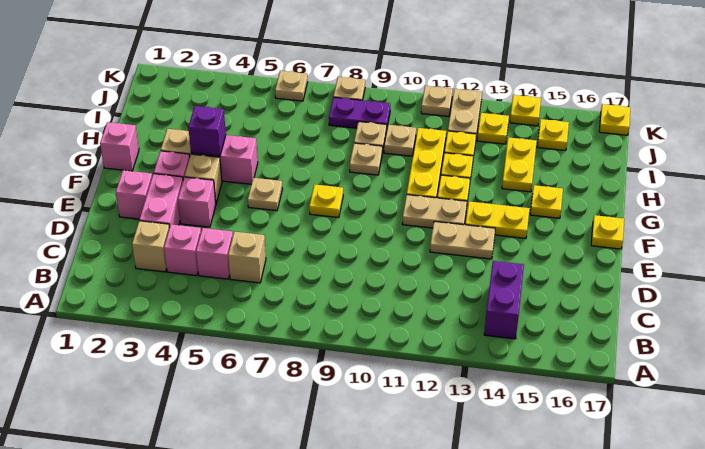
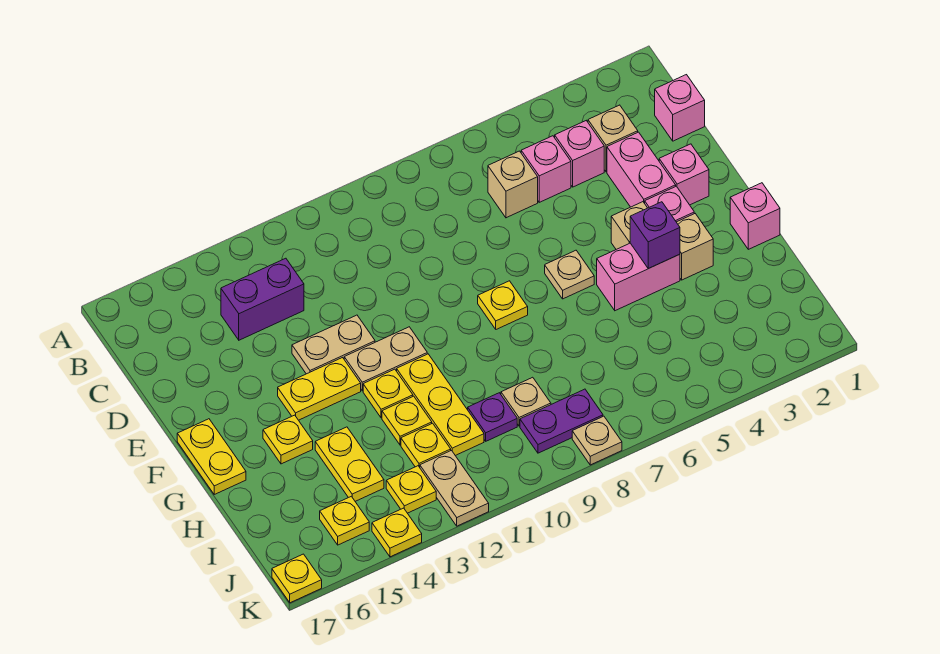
purple brick B14:C14 level 1 -> purple brick C13:C14 level 1
pink brick E4 level 1 -> pink brick C1 level 1
yellow plate F17 level 1 -> yellow plate F17:G17 level 1
tan plate H9 level 1 -> none
tan plate I10 level 1 -> purple plate I10 level 1
tan plate K6 level 1 -> none
tan plate K11 level 1 -> none

